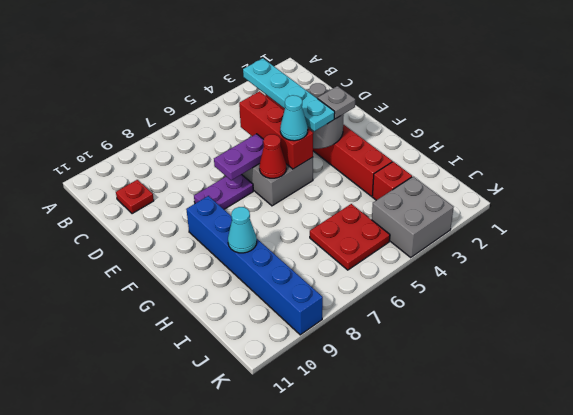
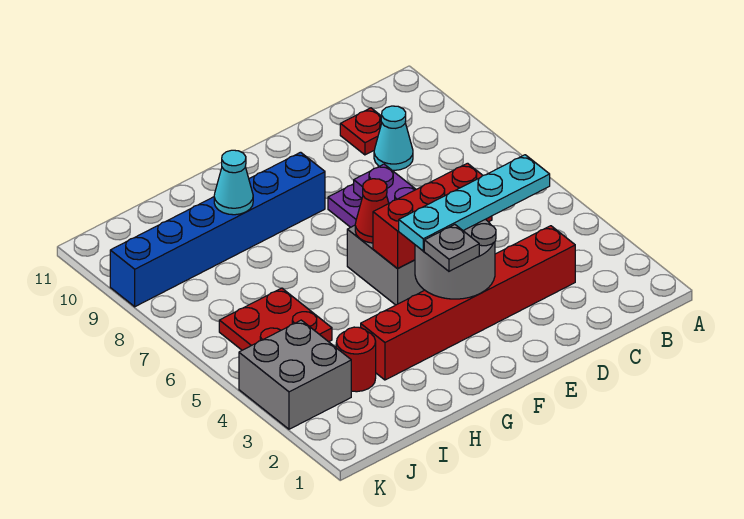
cyan cone F5 level 3 -> cyan cone C9 level 1
red brick I3 level 1 -> red round brick I3 level 1

